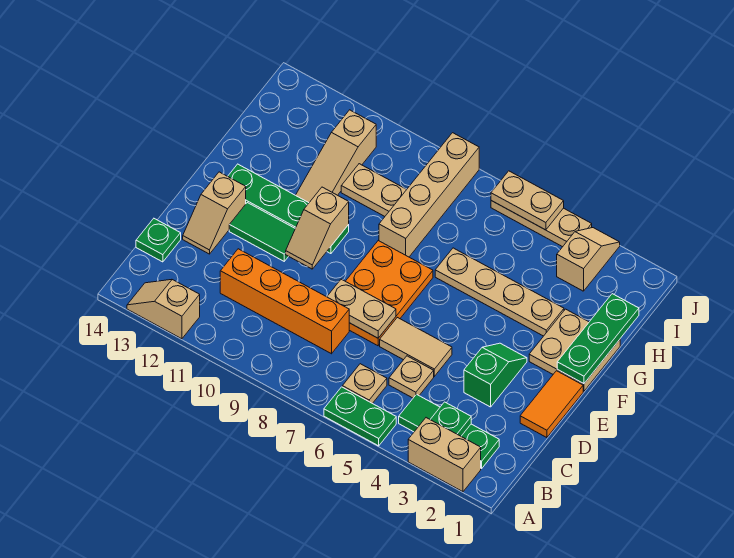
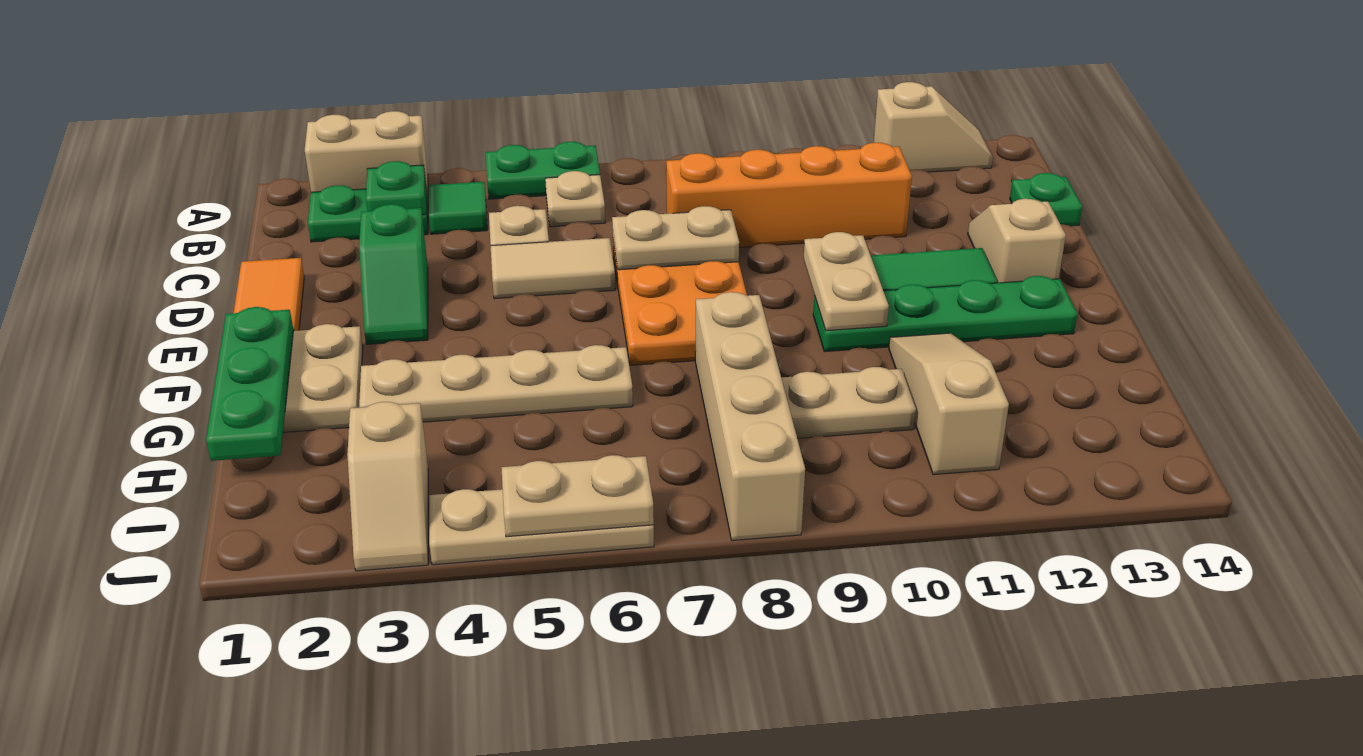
tan slope E10:F10 level 2 top F -> tan plate E10:F10 level 2

